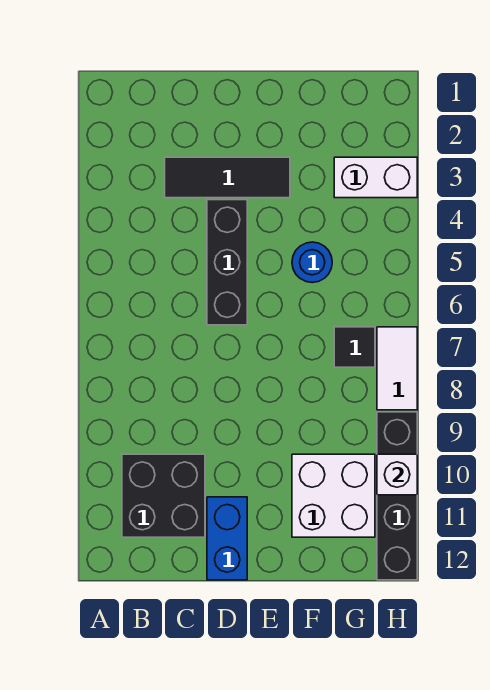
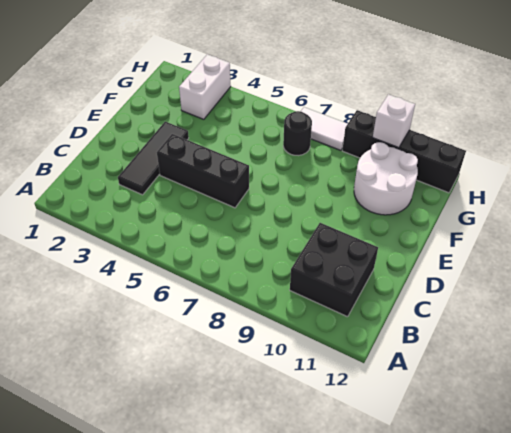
blue brick D11:D12 level 1 -> none
blue round brick F5 level 1 -> none
white brick F10:G11 level 1 -> white round brick F10:G11 level 1
black tile G7 level 1 -> black round brick G7 level 1

